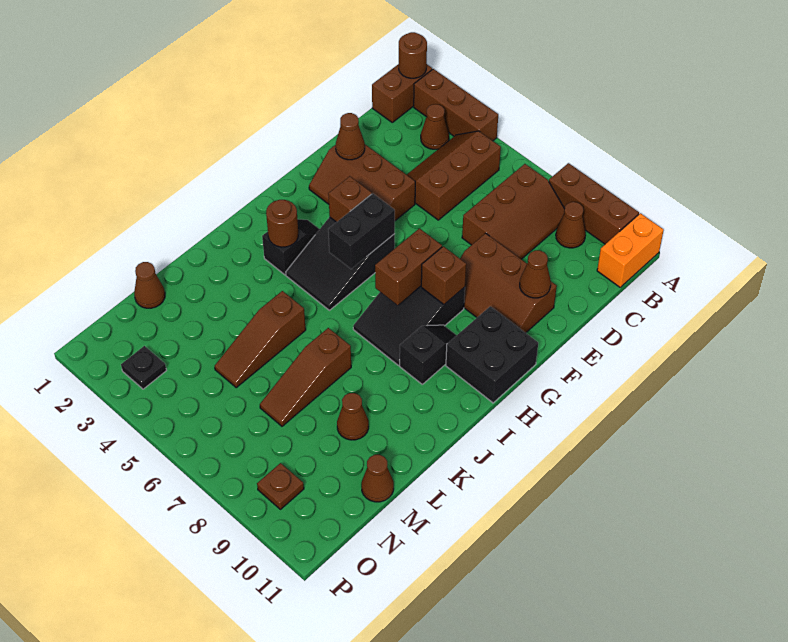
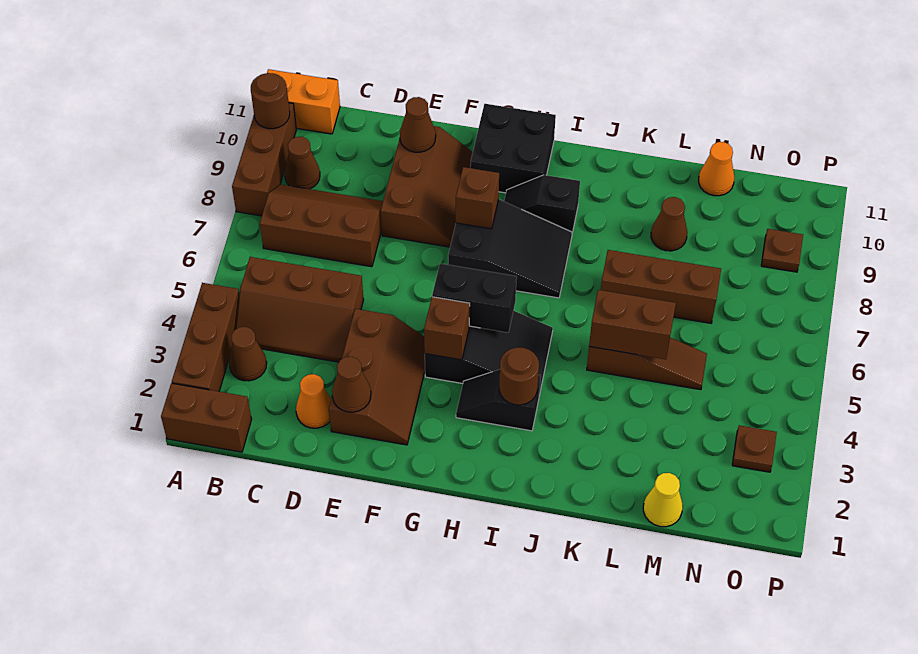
brown round brick A1 level 2 -> brown round brick A10 level 2
none -> orange cone D2 level 1
brown brick G7:H7 level 2 -> brown brick K5:L5 level 2
brown slope K7:M7 level 1 top K -> brown brick K7:M7 level 1
brown cone M1 level 1 -> yellow cone M1 level 1
brown cone M11 level 1 -> orange cone M11 level 1
black plate O3 level 1 -> brown plate O3 level 1

